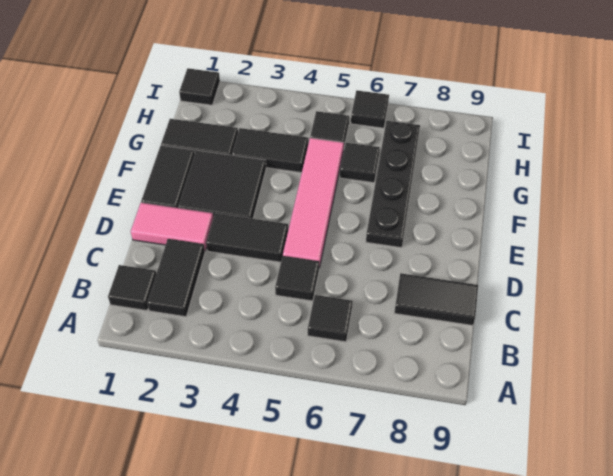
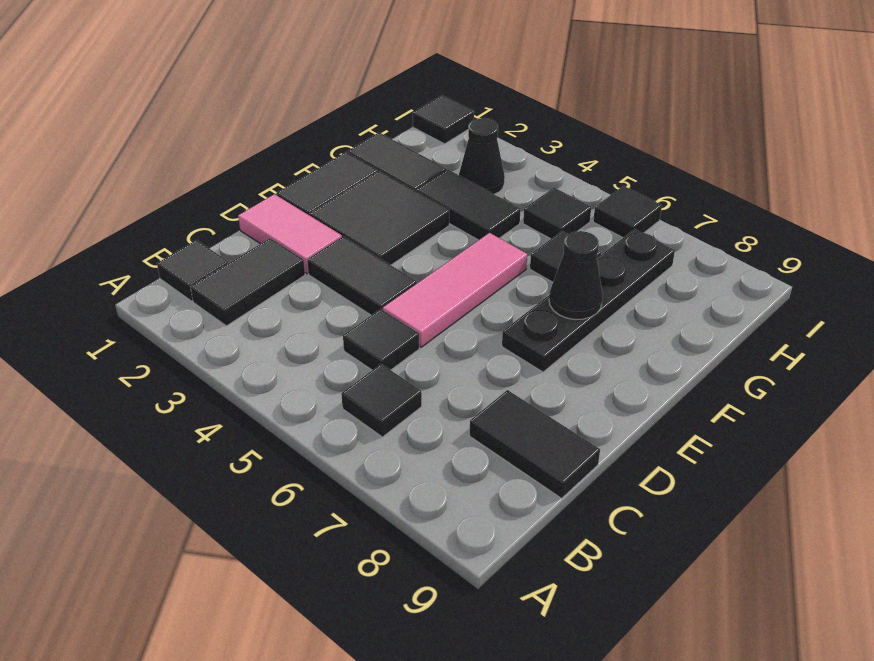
pink tile D5:G5 level 1 -> pink tile D5:F5 level 1
none -> black cone F7 level 2
none -> black cone H3 level 1

